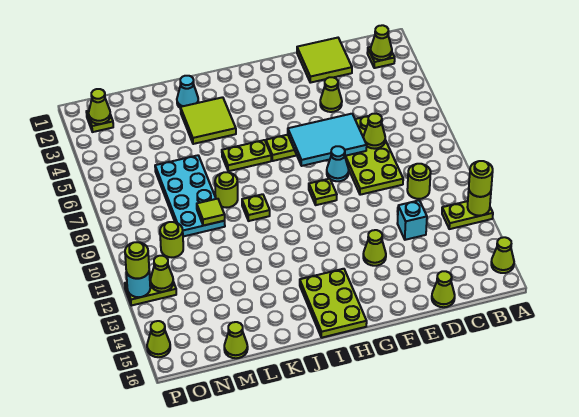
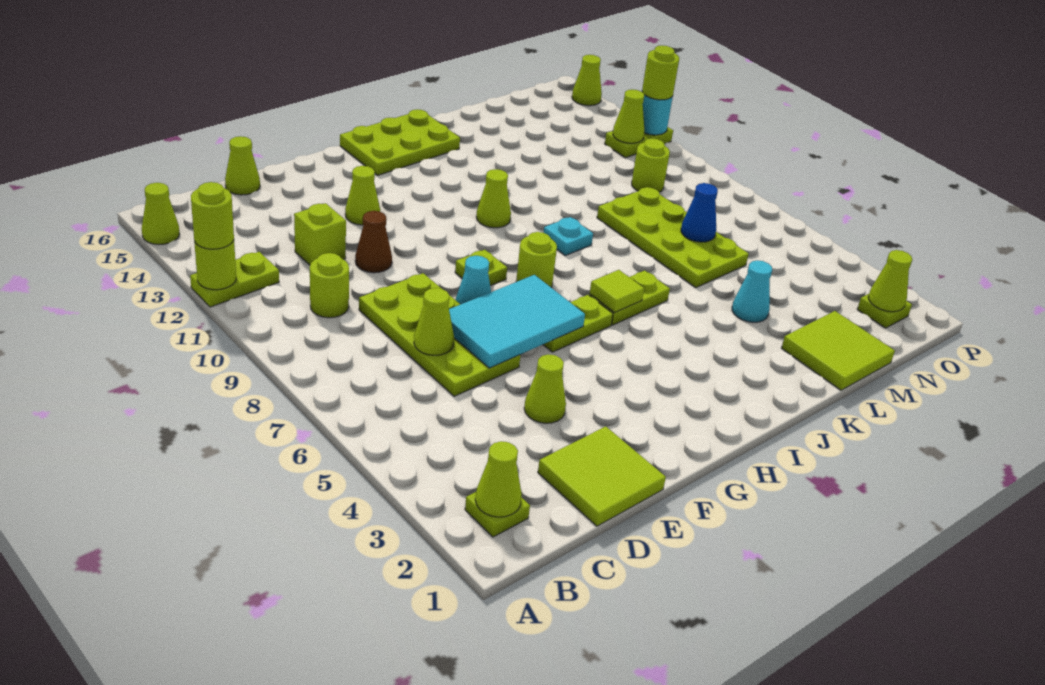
cyan brick D12 level 1 -> lime brick D12 level 1
none -> brown cone E11 level 1
lime plate H14:I16 level 1 -> lime plate H15:J16 level 1
lime tile J3:K4 level 1 -> lime tile L1:M2 level 1
lime plate J9 level 1 -> cyan plate J9 level 1
cyan cone K2 level 1 -> cyan cone L4 level 1
lime round brick K8 level 1 -> lime round brick H8 level 1
cyan plate L6:M9 level 1 -> lime plate L6:M9 level 1
lime tile L9 level 2 -> lime tile I6 level 2
none -> blue cone M7 level 2
lime cone M16 level 1 -> lime cone I11 level 1

